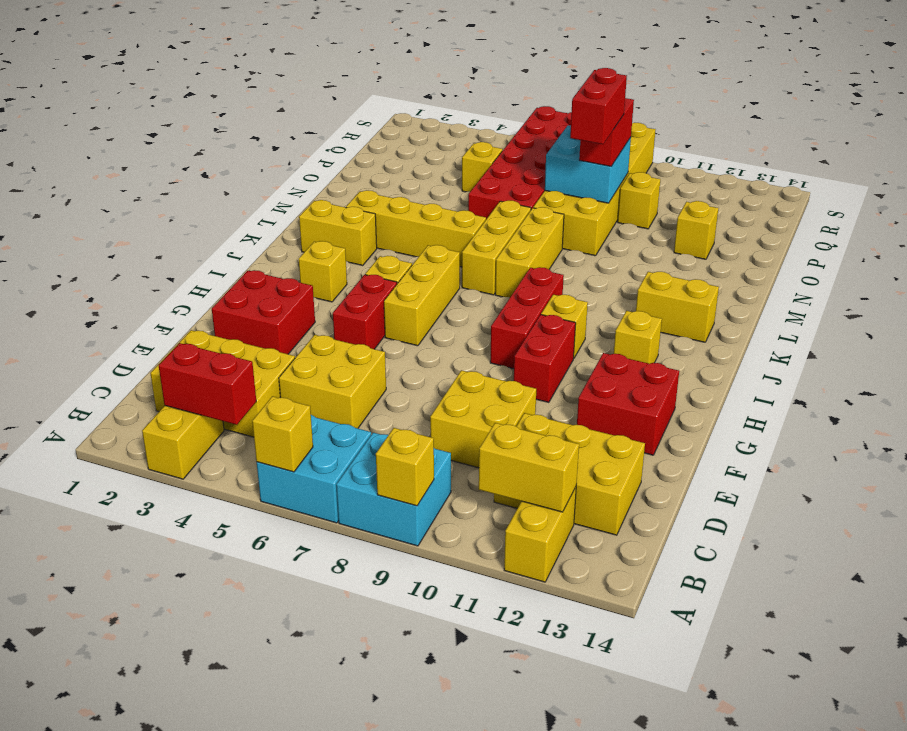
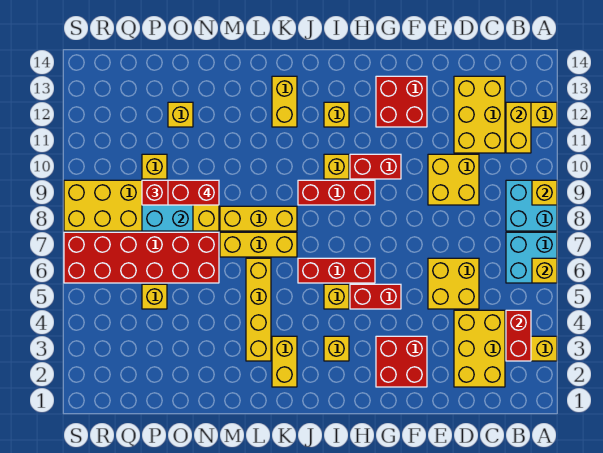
yellow brick H6:J6 level 1 -> red brick H6:J6 level 1

